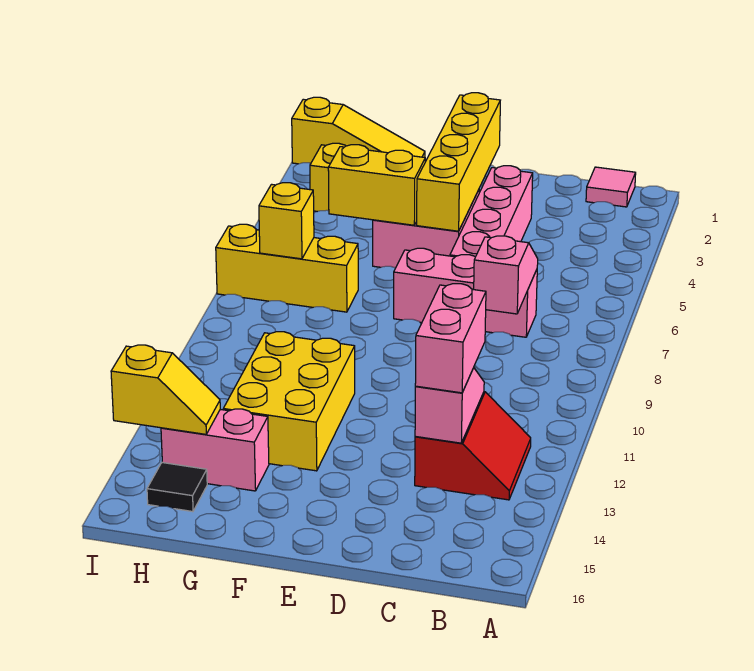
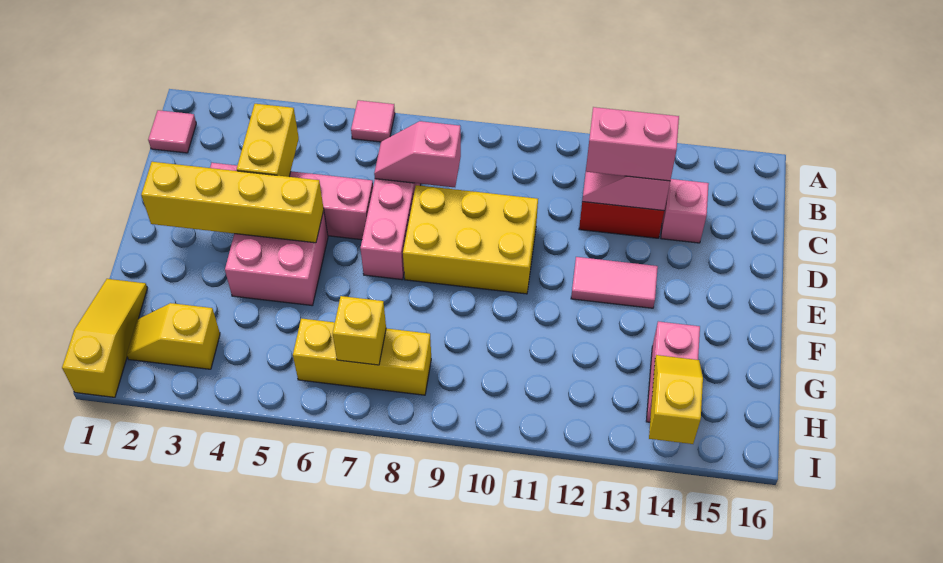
none -> pink tile A6 level 1
none -> pink brick C14 level 1
none -> pink tile E12:E13 level 1
yellow brick F5:G5 level 2 -> yellow brick C4:D4 level 2
yellow brick F11:G13 level 1 -> yellow brick D8:E10 level 1
yellow brick G7:I7 level 1 -> yellow brick H6:H8 level 1
black tile H15 level 1 -> none

